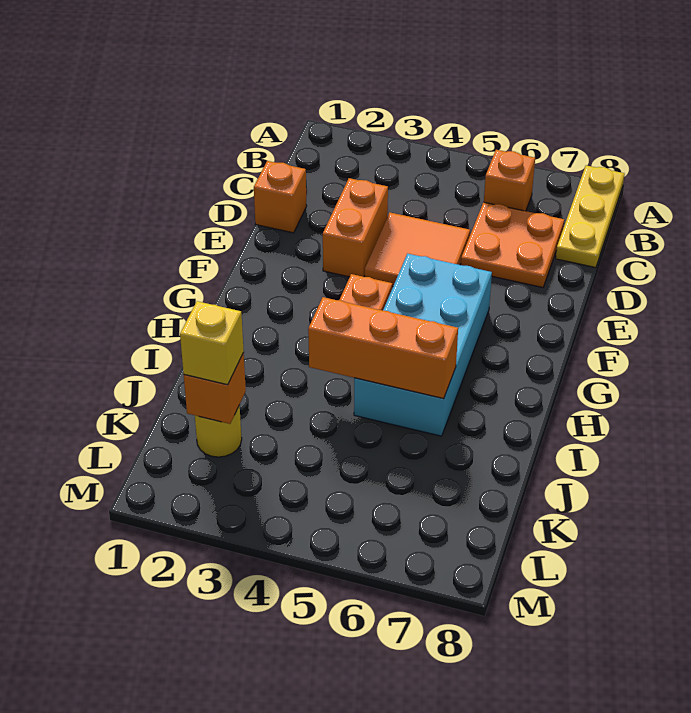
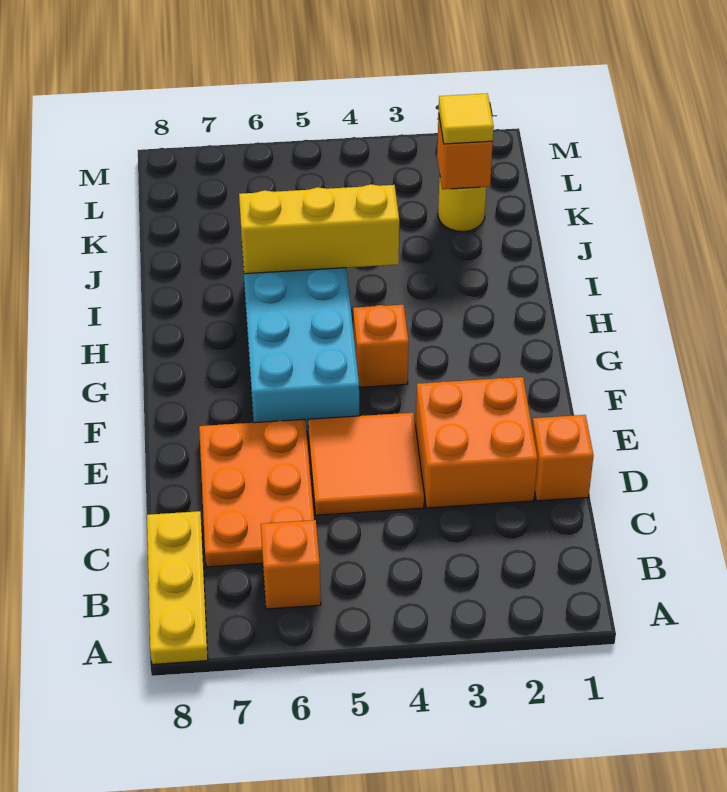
orange plate C6:D7 level 1 -> orange plate C6:E7 level 1
orange brick D3:E3 level 1 -> orange brick D2:E3 level 1
orange brick I4:I6 level 2 -> yellow brick I4:I6 level 2
yellow brick K2 level 3 -> yellow tile K2 level 3

